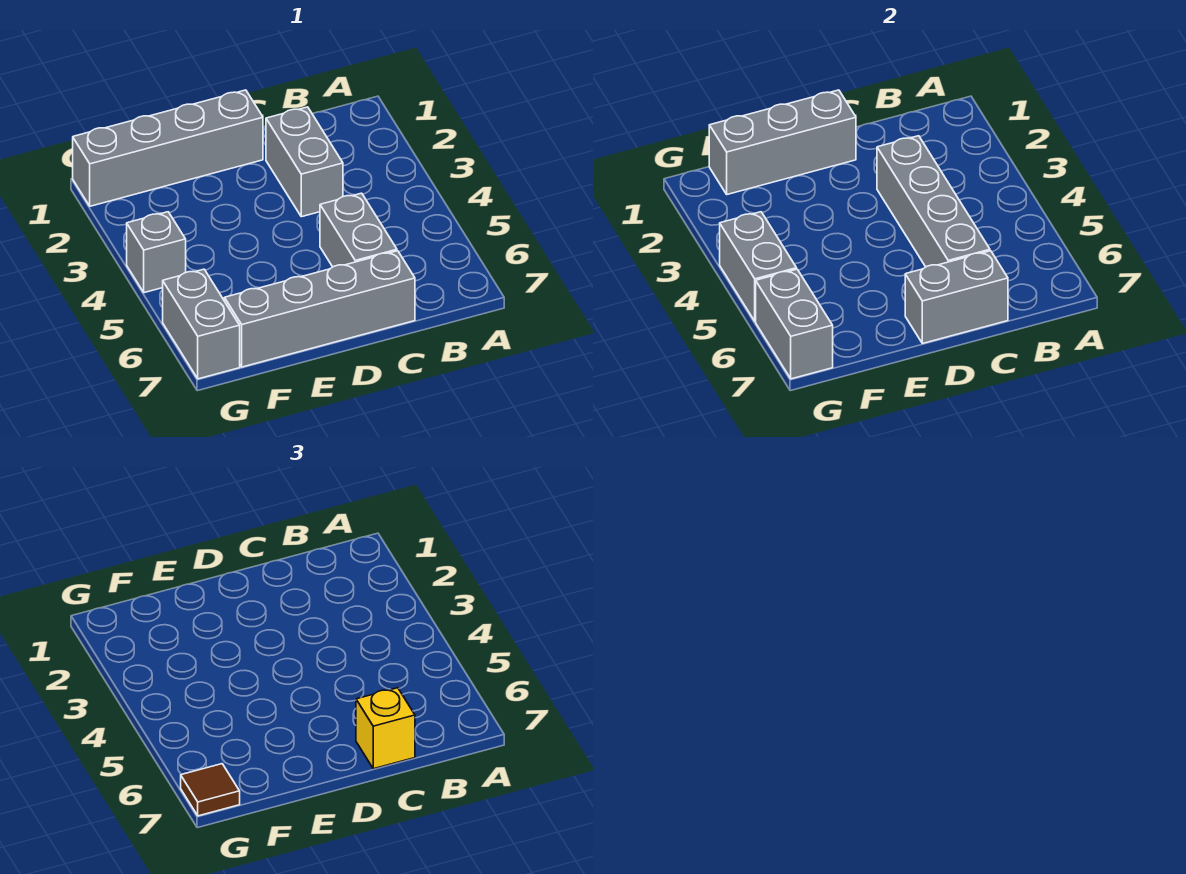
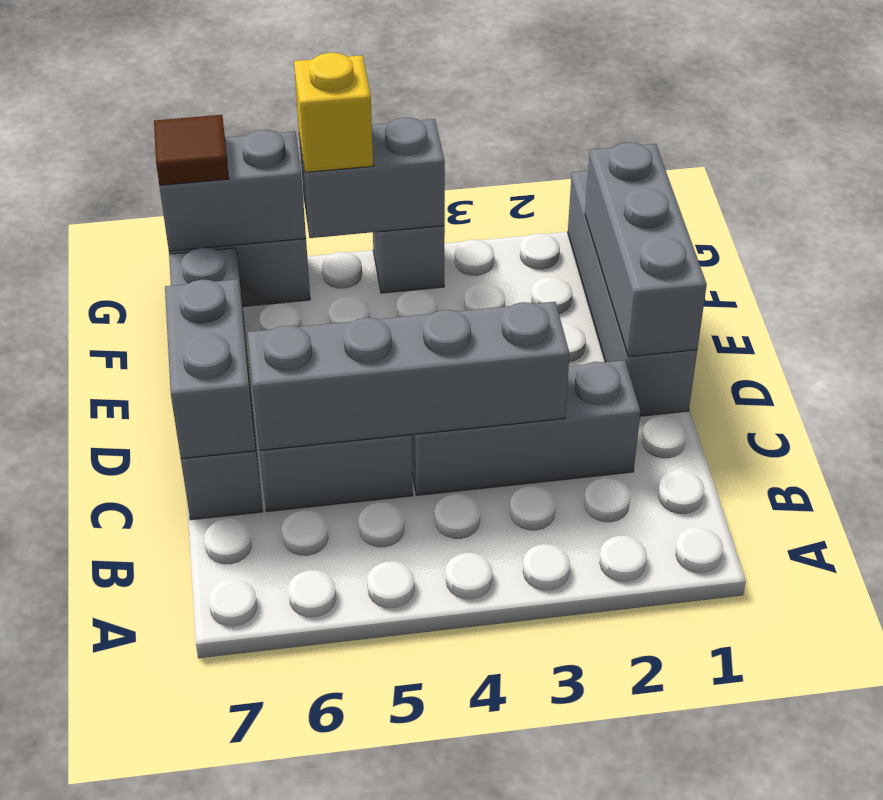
grey brick C2:C3 level 1 -> grey brick C2:C4 level 1
yellow brick C7 level 3 -> yellow brick G5 level 3

